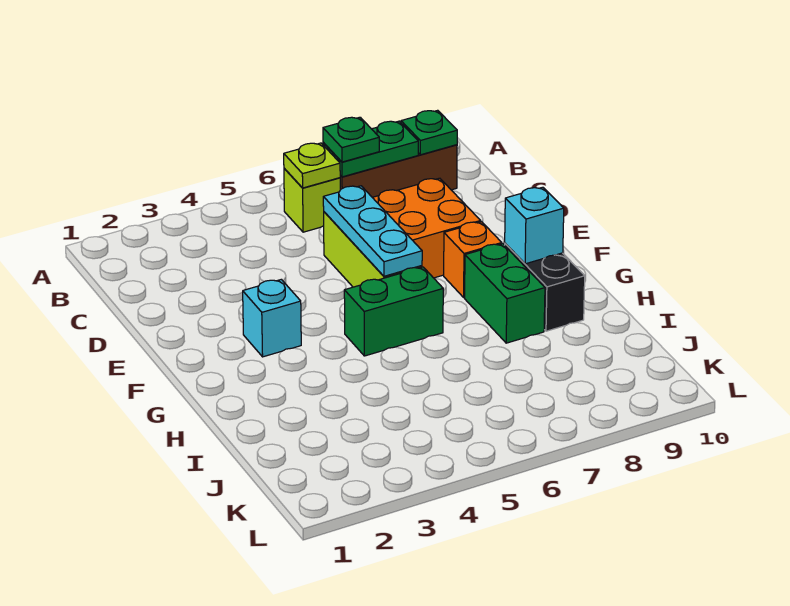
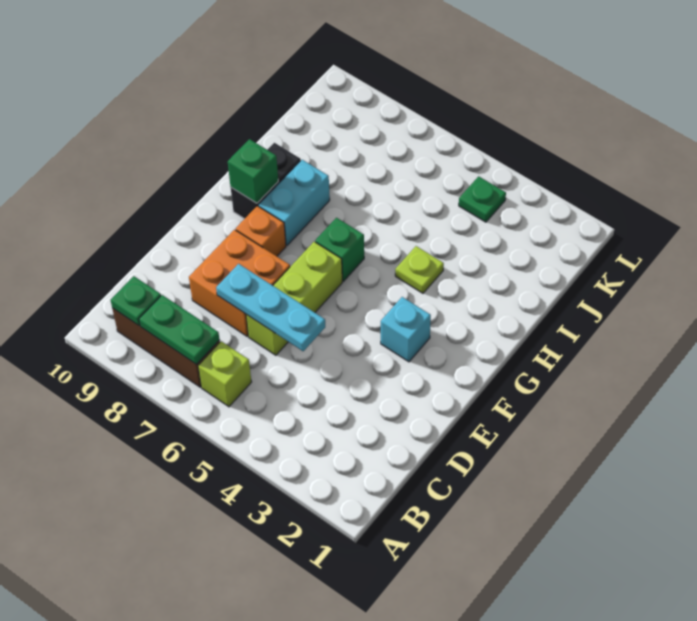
lime plate B6 level 2 -> lime plate H4 level 1
green plate B7 level 3 -> green plate K4 level 1
cyan plate D6:F6 level 2 -> cyan plate D5:D7 level 2
green brick G5:G6 level 1 -> green brick G6 level 1
green brick G8:H8 level 1 -> cyan brick G8:H8 level 1
cyan brick G9 level 2 -> green brick G9 level 2

